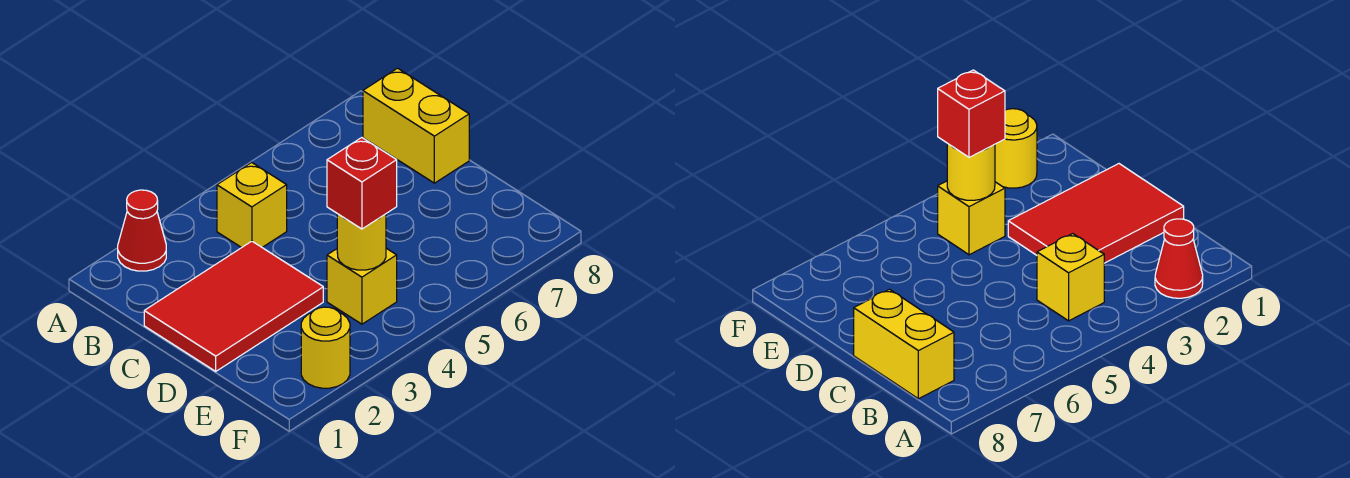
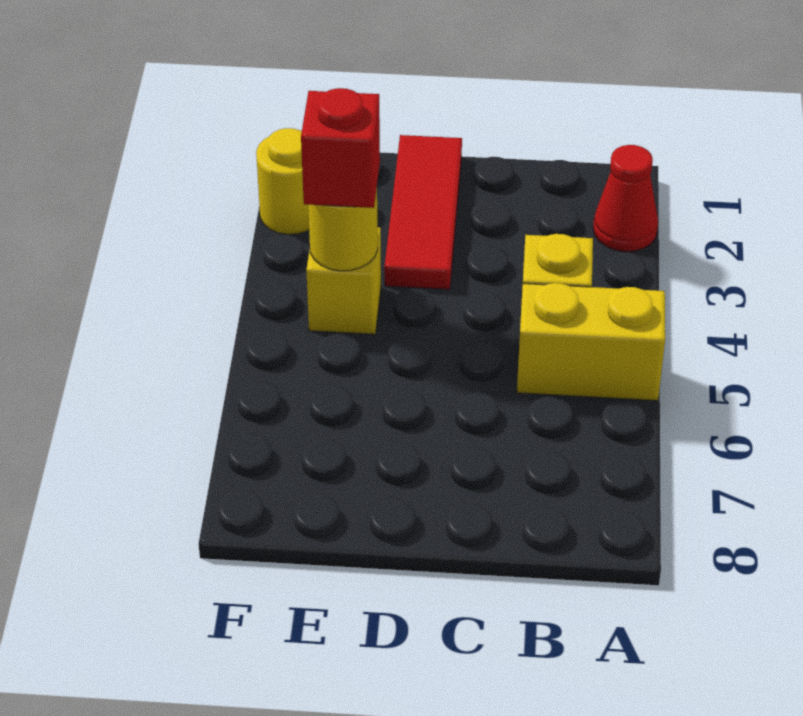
yellow brick B8:C8 level 1 -> yellow brick A5:B5 level 1
red tile C1:D3 level 1 -> red tile D1:D3 level 1

